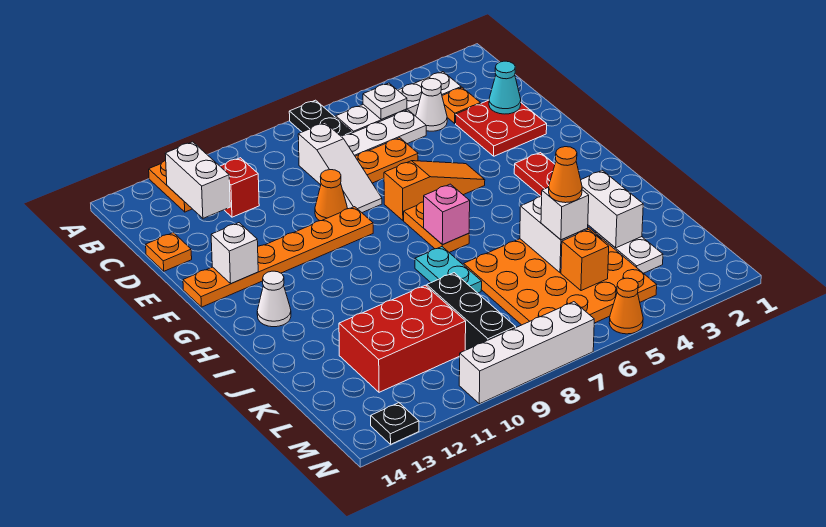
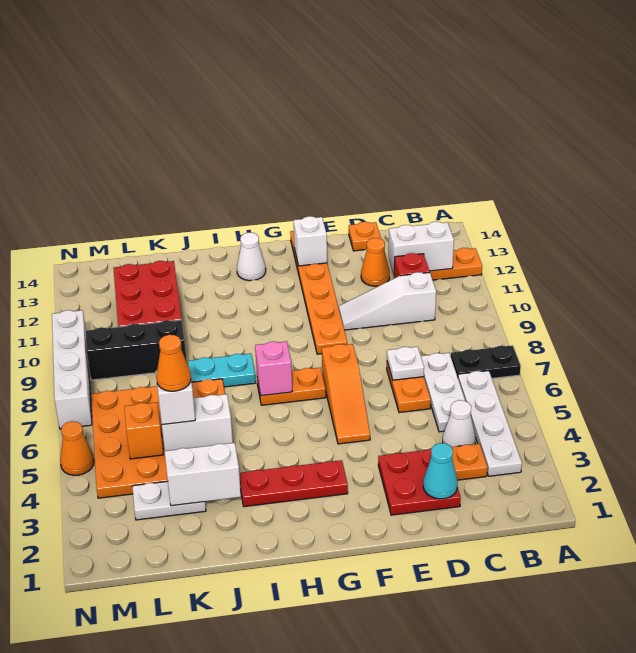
white plate B5 level 2 -> white plate D7 level 2
white slope C8:E8 level 1 top C -> white slope C10:E10 level 1 top C
orange cone E9 level 1 -> orange cone D12 level 1
black plate N13 level 1 -> none

